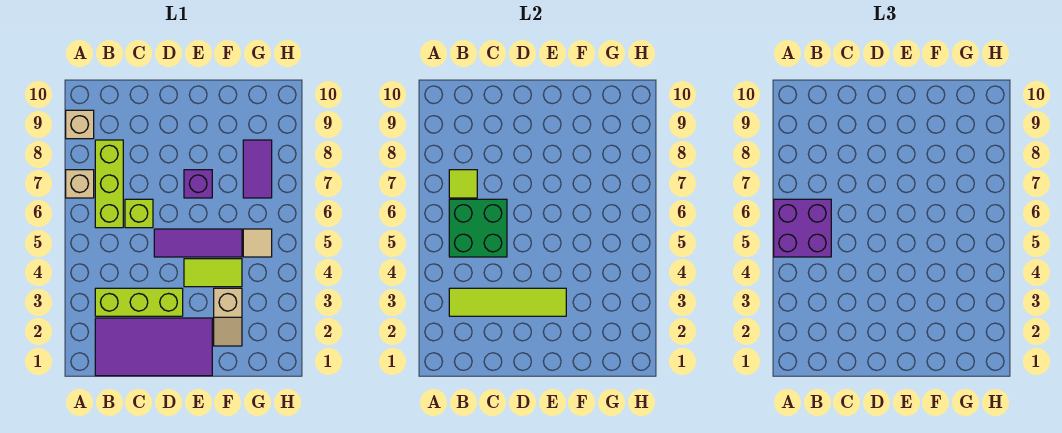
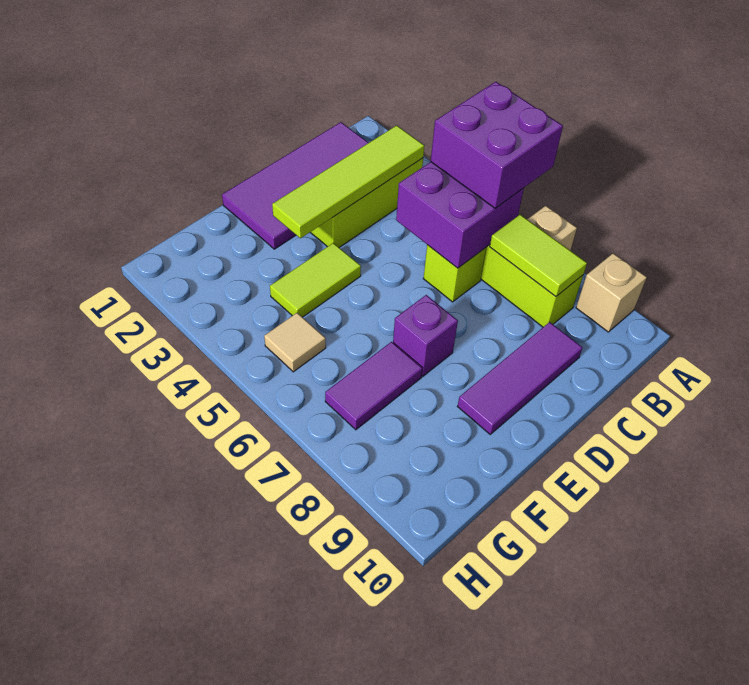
green brick B5:C6 level 2 -> purple brick B5:C6 level 2
lime tile B7 level 2 -> lime tile B7:B8 level 2
purple tile D5:F5 level 1 -> purple tile C9:E9 level 1
tan slope F2:F3 level 1 top 3 -> none
purple tile G7:G8 level 1 -> purple tile F7:G7 level 1

